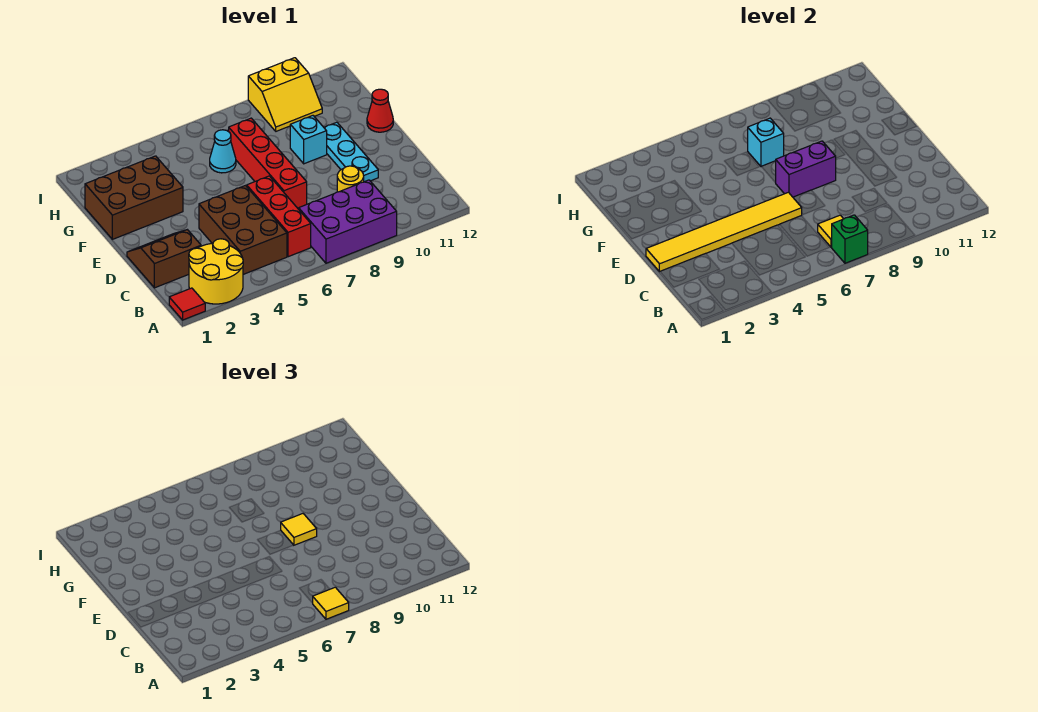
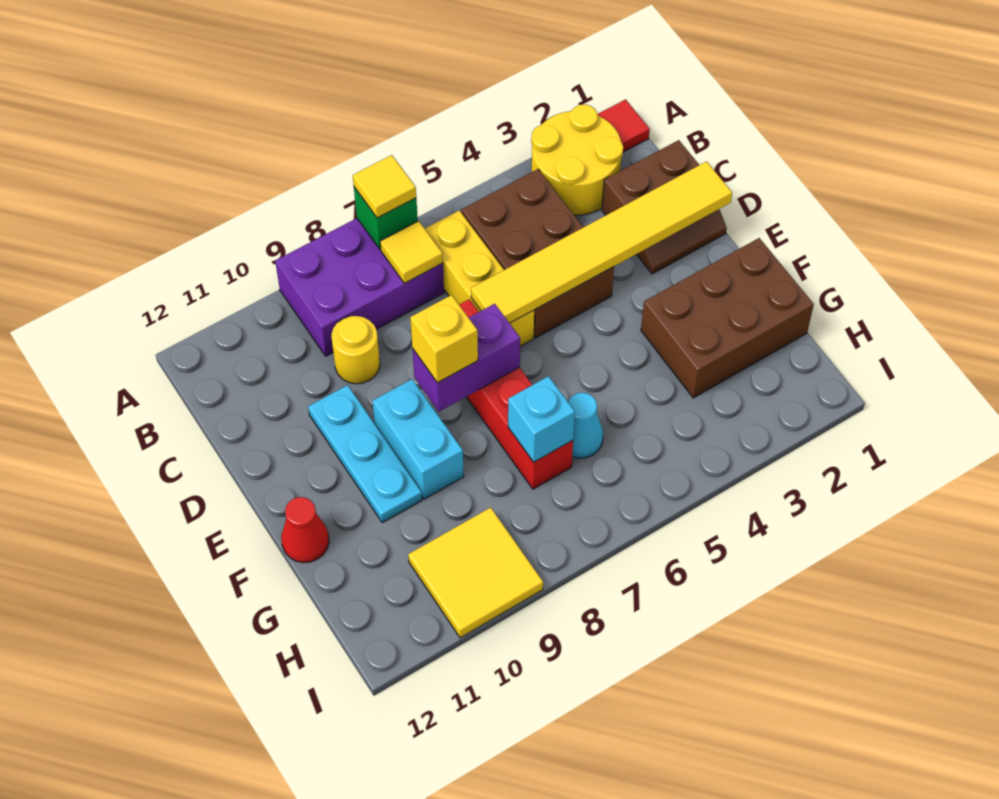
red brick B6:D6 level 1 -> yellow brick B6:D6 level 1
yellow tile E8 level 3 -> yellow brick E8 level 3
cyan brick F9 level 1 -> cyan brick E9:F9 level 1
yellow slope H9:I10 level 1 top I -> yellow tile H9:I10 level 1

